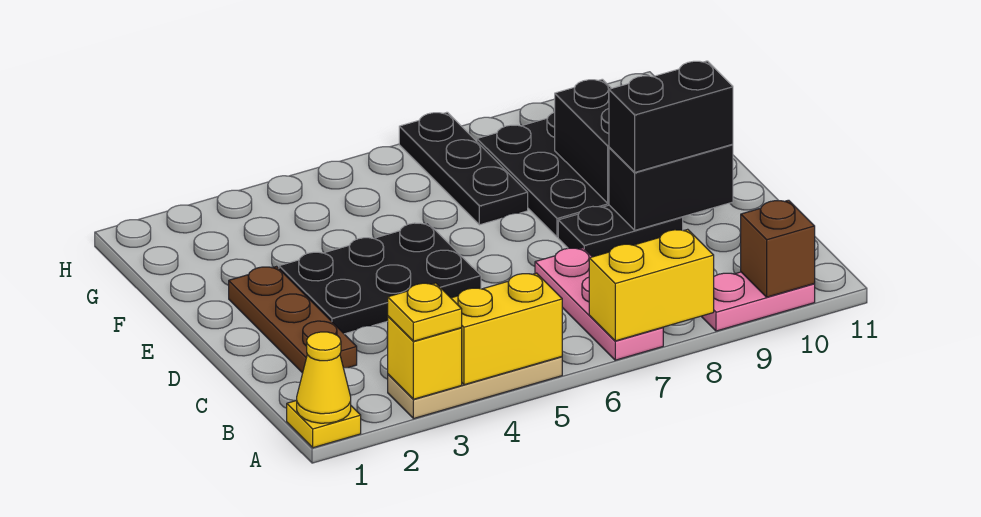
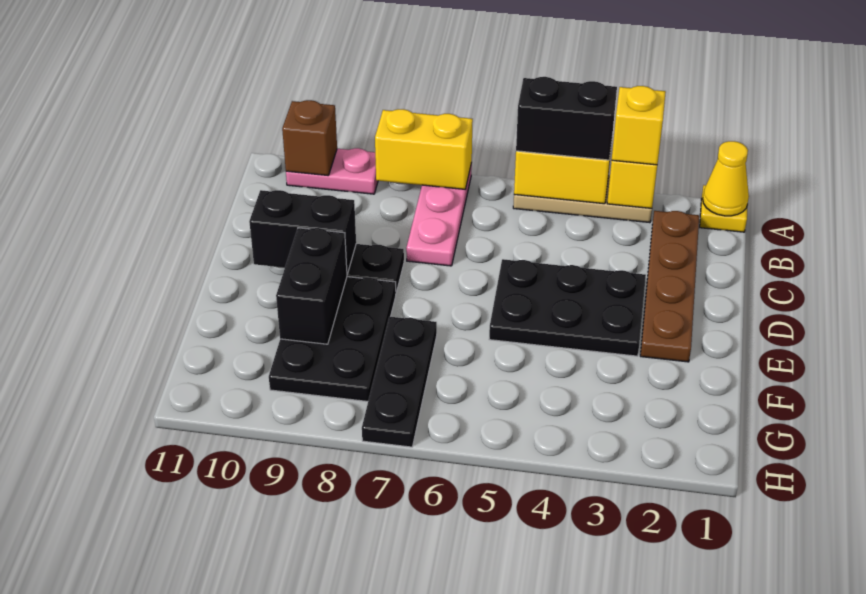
yellow plate A3 level 3 -> yellow brick A3 level 3
brown plate C2:E2 level 1 -> brown plate B2:E2 level 1
black brick D9:D10 level 3 -> black brick A4:A5 level 3

